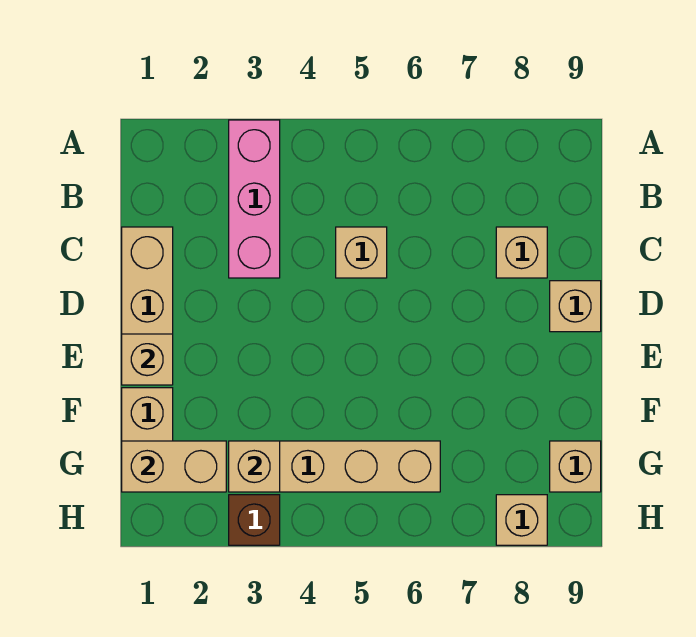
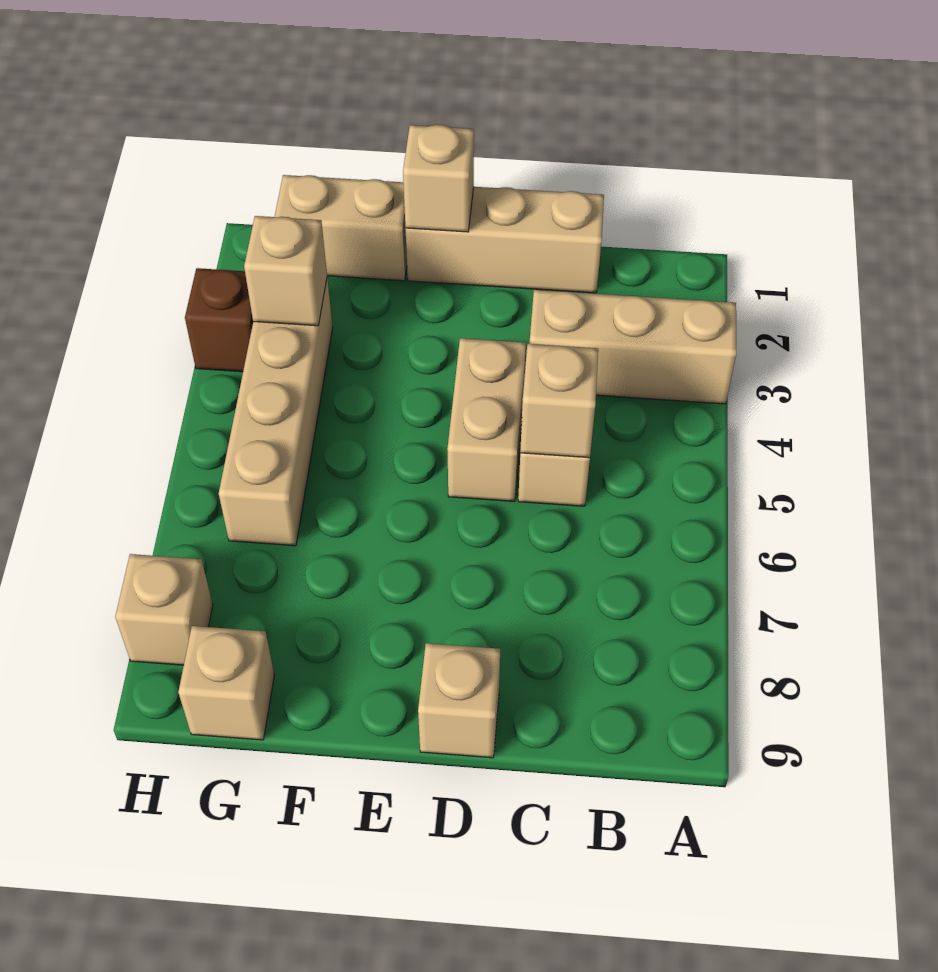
pink brick A3:C3 level 1 -> tan brick A3:C3 level 1
tan brick C8 level 1 -> tan brick C5 level 2
tan brick G1:G2 level 2 -> tan brick D4:D5 level 1

